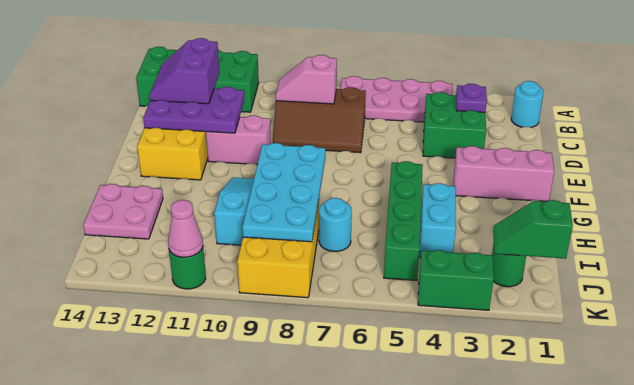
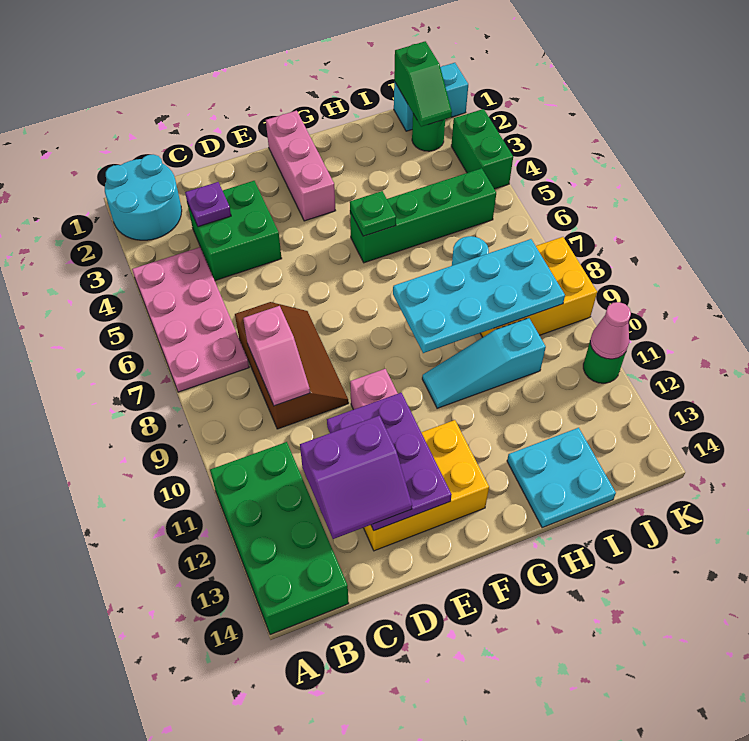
cyan round brick B1 level 1 -> cyan round brick A1:B2 level 1
none -> green plate G5 level 2
cyan brick H4:I4 level 1 -> cyan brick J1:K1 level 1
pink plate H13:I14 level 1 -> cyan plate H13:I14 level 1

